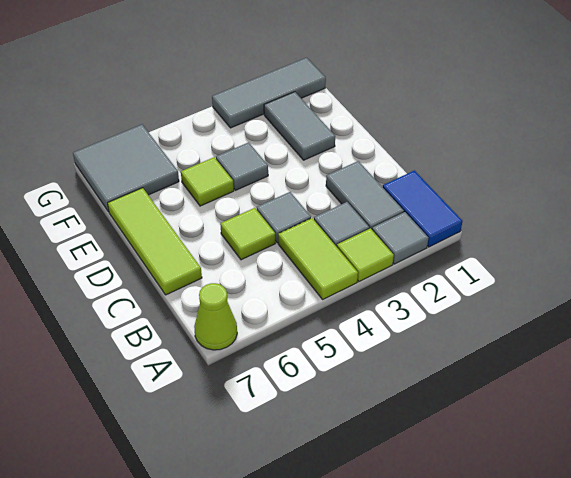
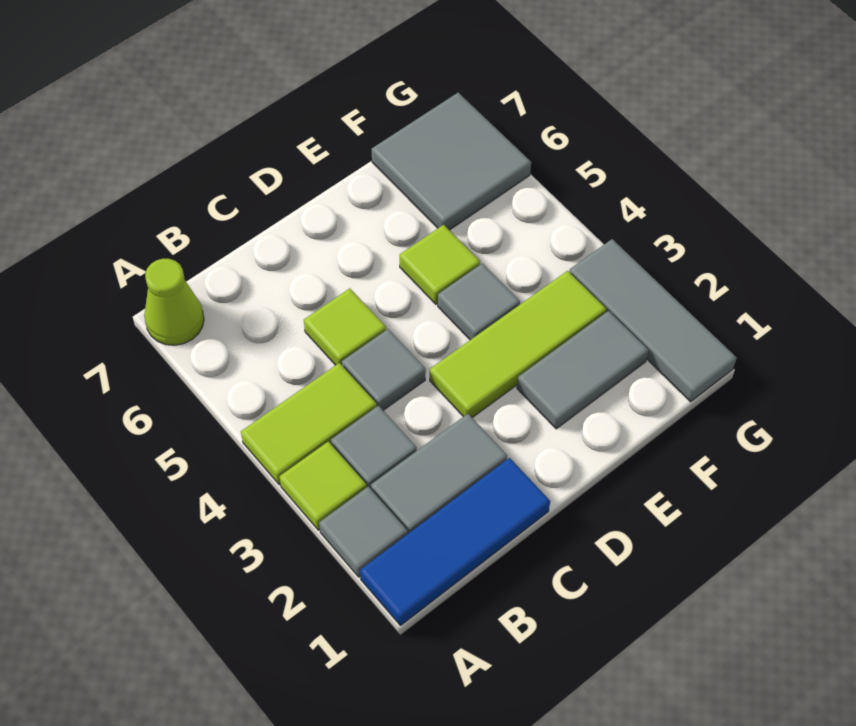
blue tile A1:B1 level 1 -> blue tile A1:C1 level 1
lime tile C7:E7 level 1 -> lime tile D3:F3 level 1

